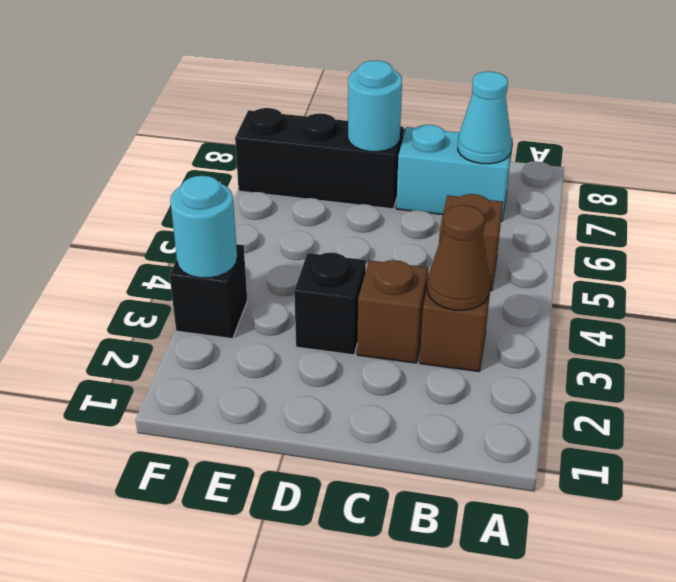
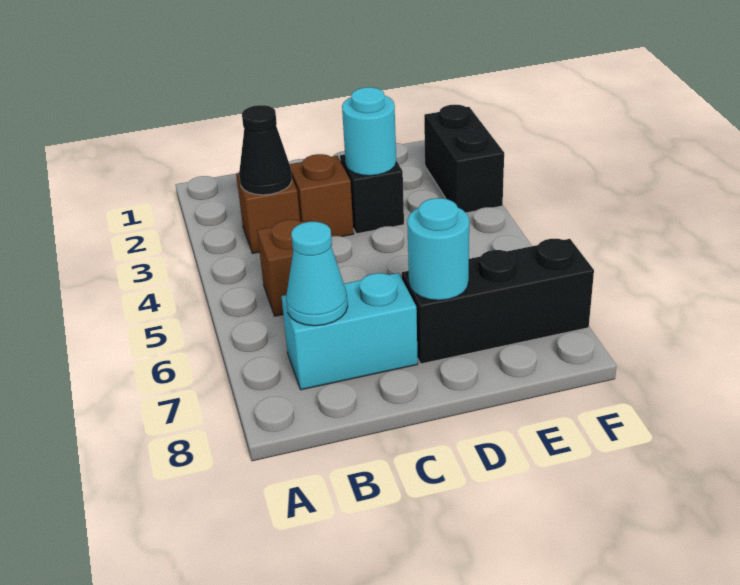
brown cone B3 level 2 -> black cone B3 level 2
black brick F3 level 1 -> black brick F2:F3 level 1
cyan round brick F3 level 2 -> cyan round brick D3 level 2

